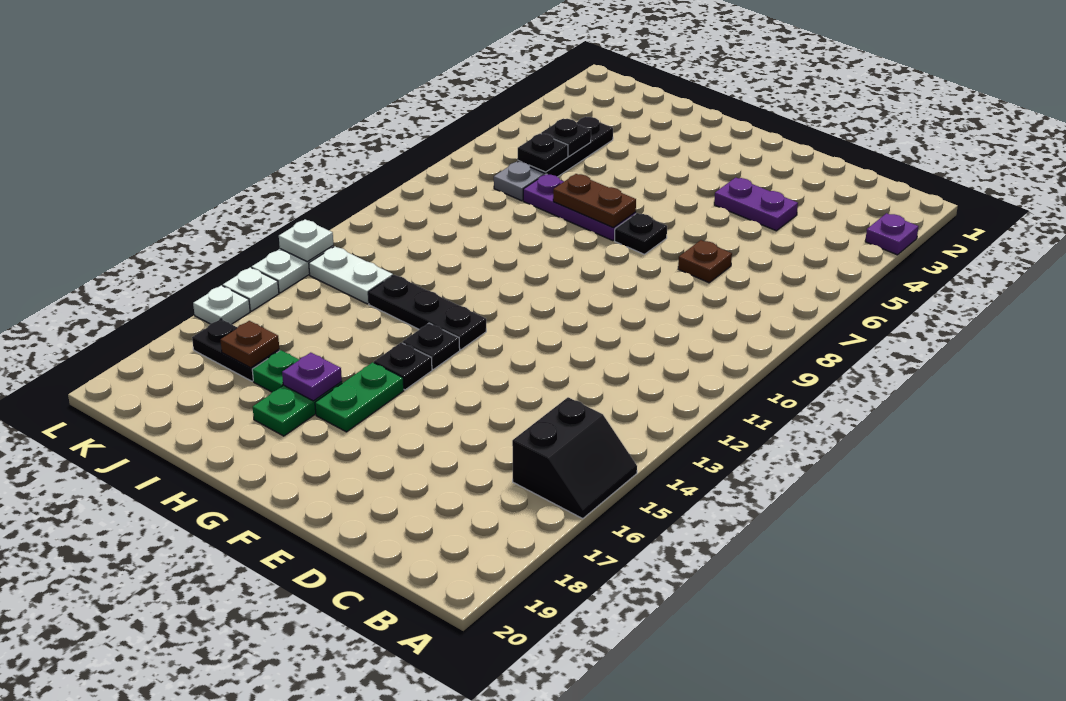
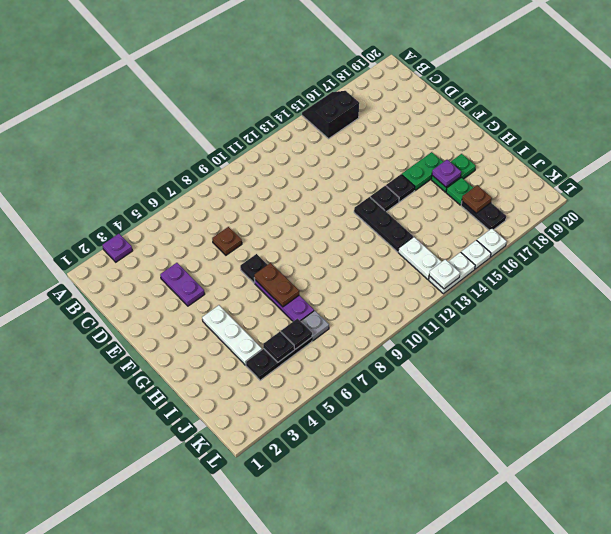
none -> white plate G4:I4 level 1

